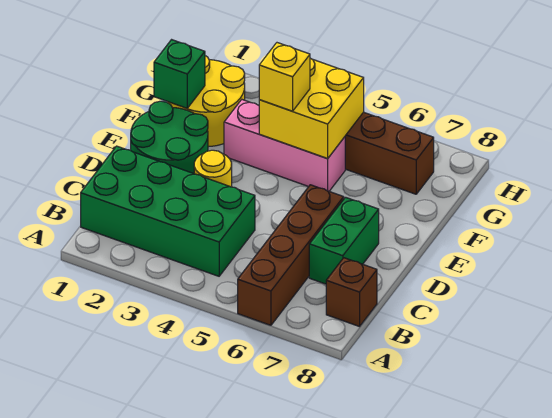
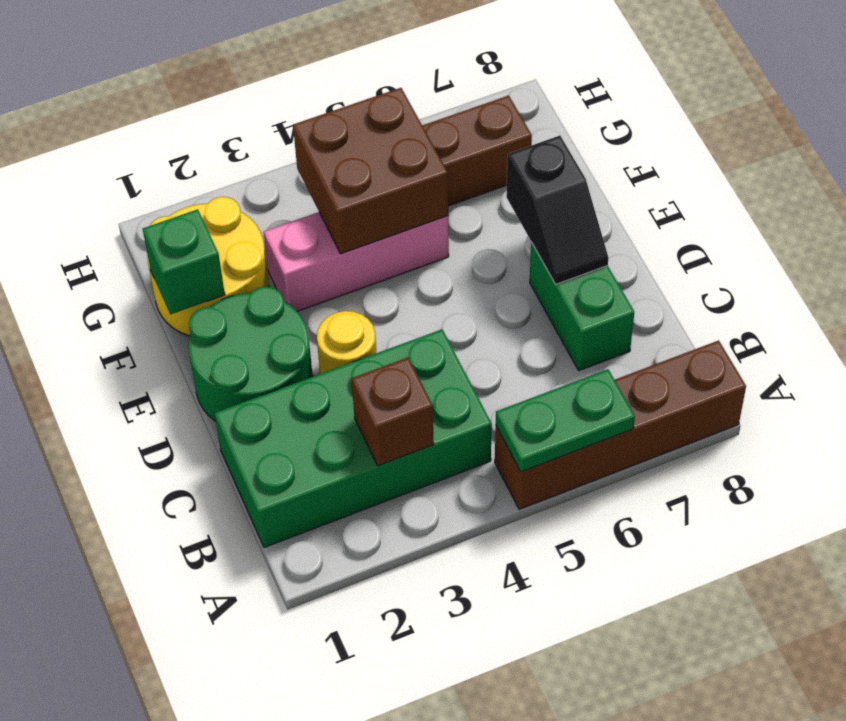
none -> green plate A5:A6 level 2
brown brick A6:D6 level 1 -> brown brick A5:A8 level 1
brown brick B8 level 1 -> brown brick B3 level 2
none -> black slope D7:E7 level 2 top E
yellow brick F4:G5 level 2 -> brown brick F4:G5 level 2
yellow brick F4 level 3 -> none

